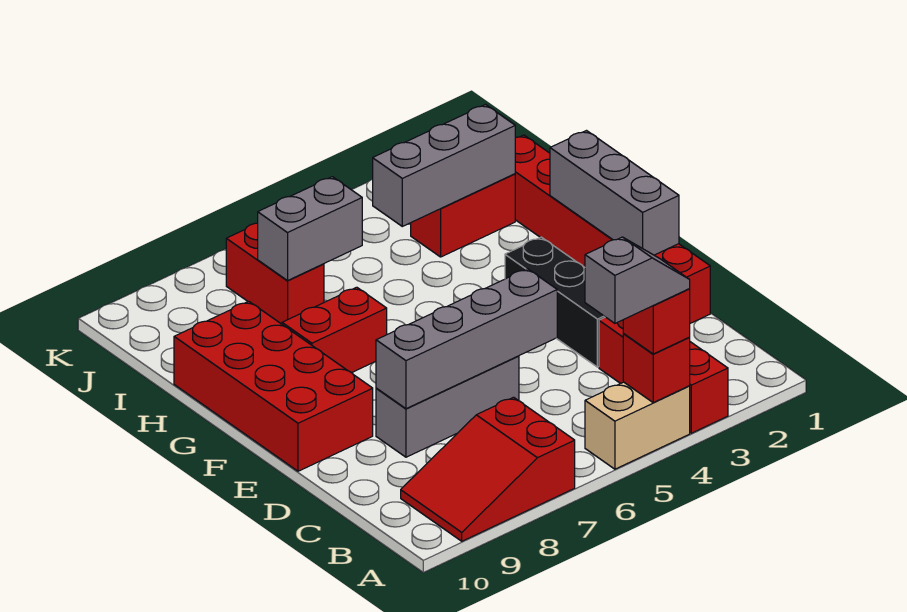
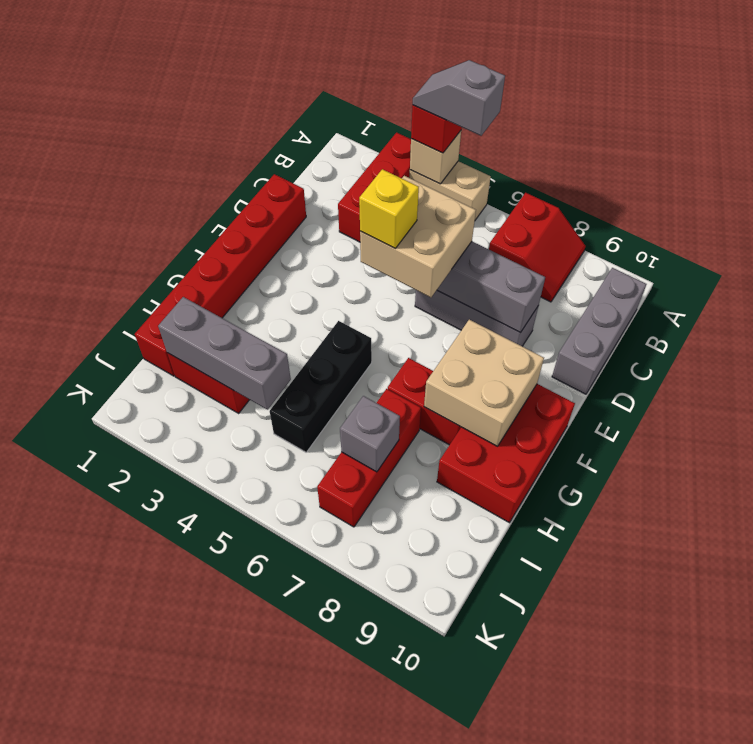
red brick A4 level 2 -> tan brick A4 level 2
red slope A7:B9 level 1 top 7 -> red slope A7:B8 level 1 top 7
black brick D3:F3 level 1 -> black brick G5:I5 level 1
none -> tan brick D5:E6 level 3
grey brick E1:G1 level 2 -> grey brick B10:D10 level 1
none -> yellow brick E5 level 4
red brick E9:H10 level 1 -> red brick F9:H10 level 1
none -> tan brick F8:G9 level 2
grey brick I6:I7 level 2 -> grey brick I7 level 2
red brick I7:J7 level 1 -> red brick H7:J7 level 1

